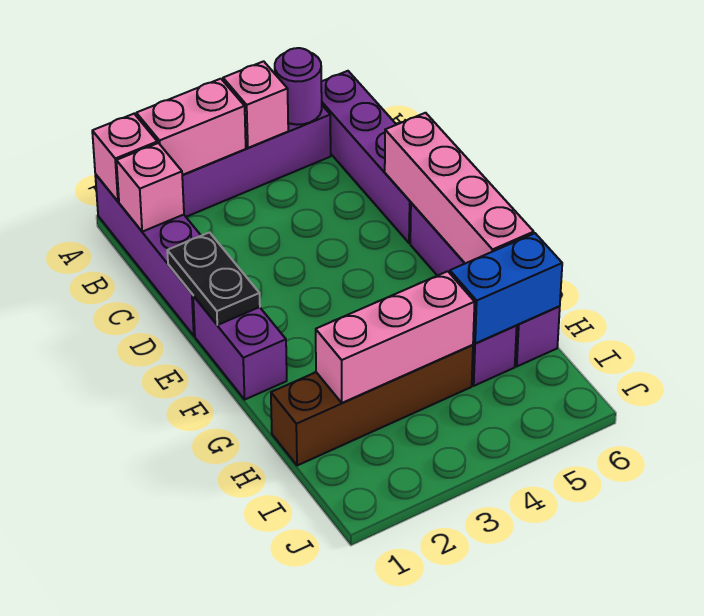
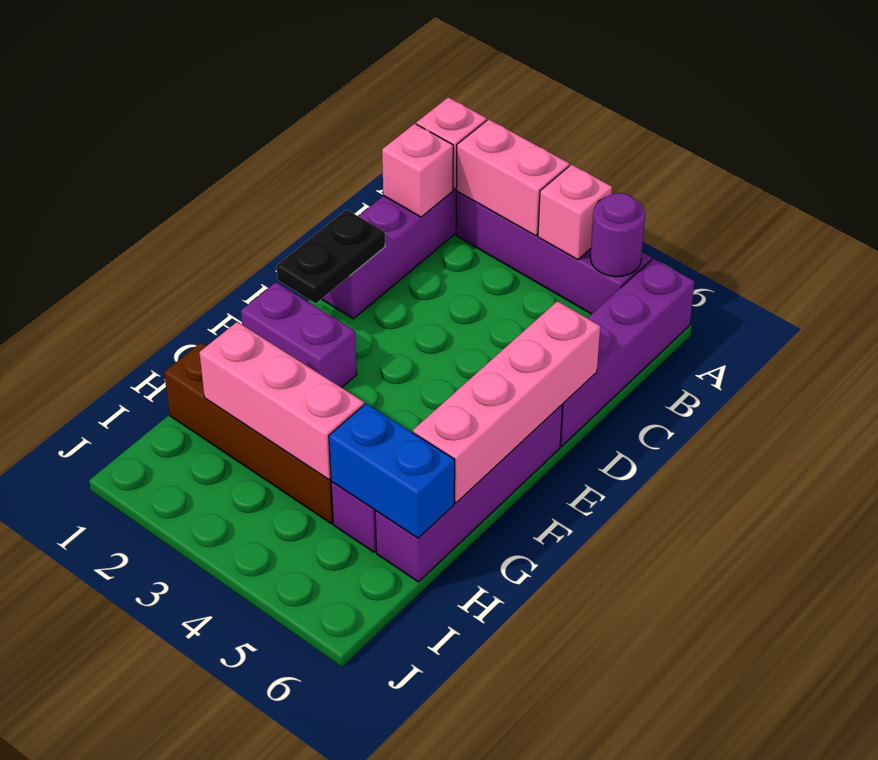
purple brick E1:F1 level 1 -> purple brick F1:F2 level 1

